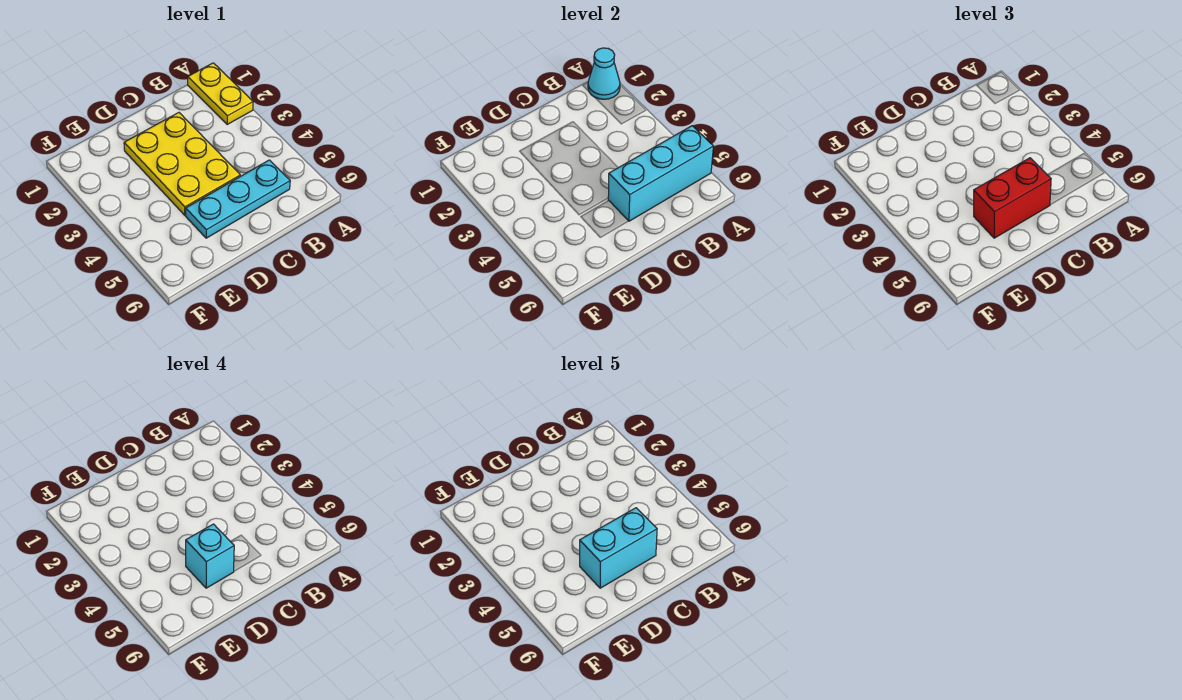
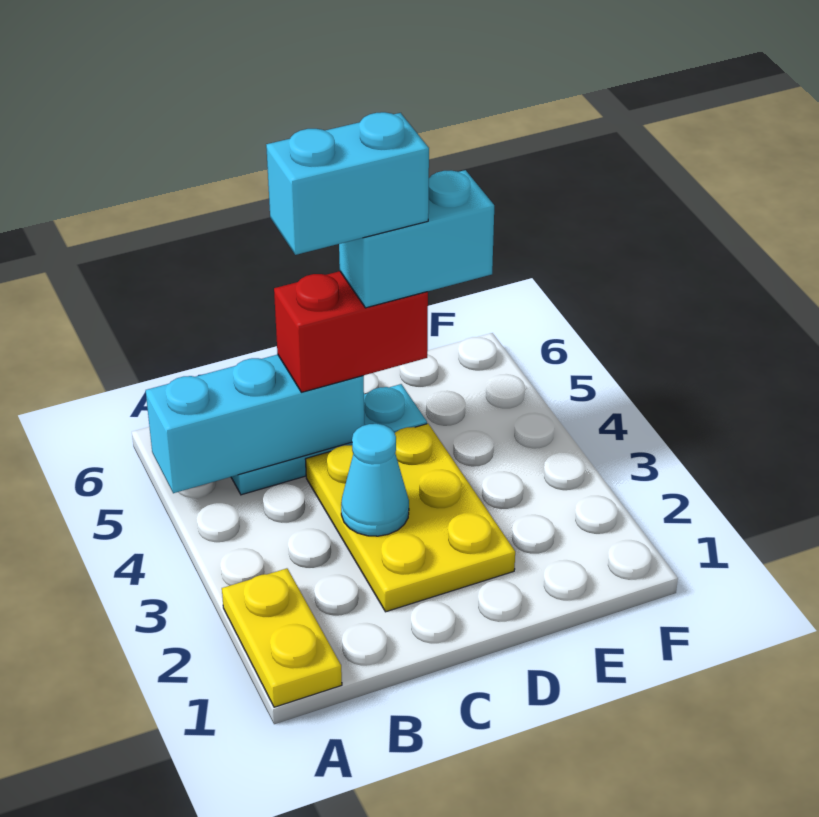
cyan cone A1 level 2 -> cyan cone C3 level 2
cyan brick D5 level 4 -> cyan brick D5:E5 level 4

